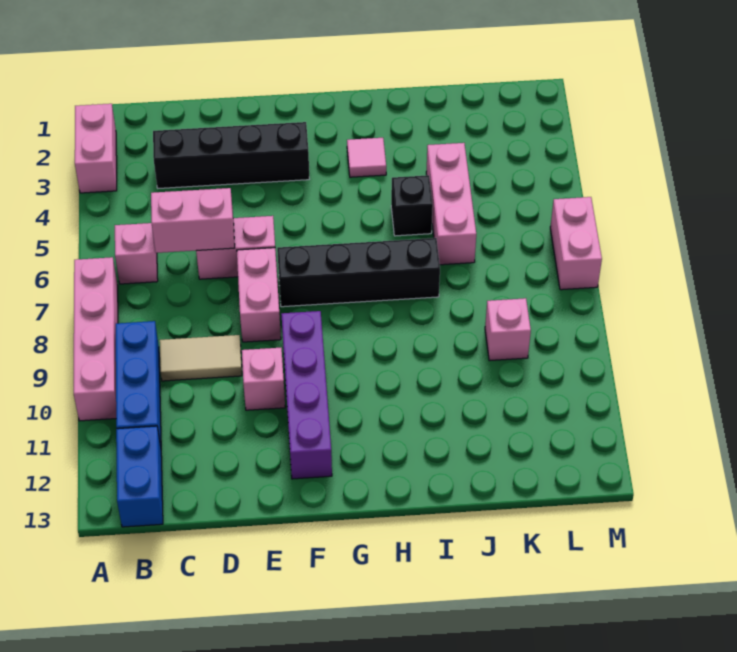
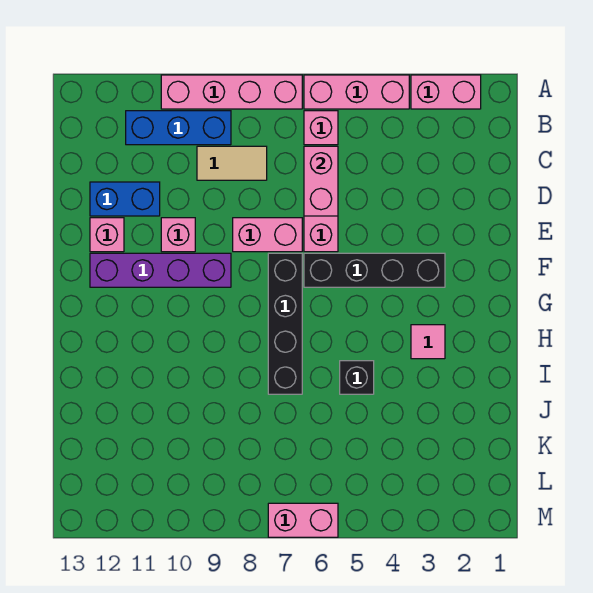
blue brick B12:B13 level 1 -> blue brick D11:D12 level 1
black brick C3:F3 level 1 -> black brick F3:F6 level 1
tan tile C9:D9 level 1 -> tan tile C8:C9 level 1
pink brick J4:J6 level 1 -> pink brick A4:A6 level 1
pink brick K9 level 1 -> pink brick E12 level 1

